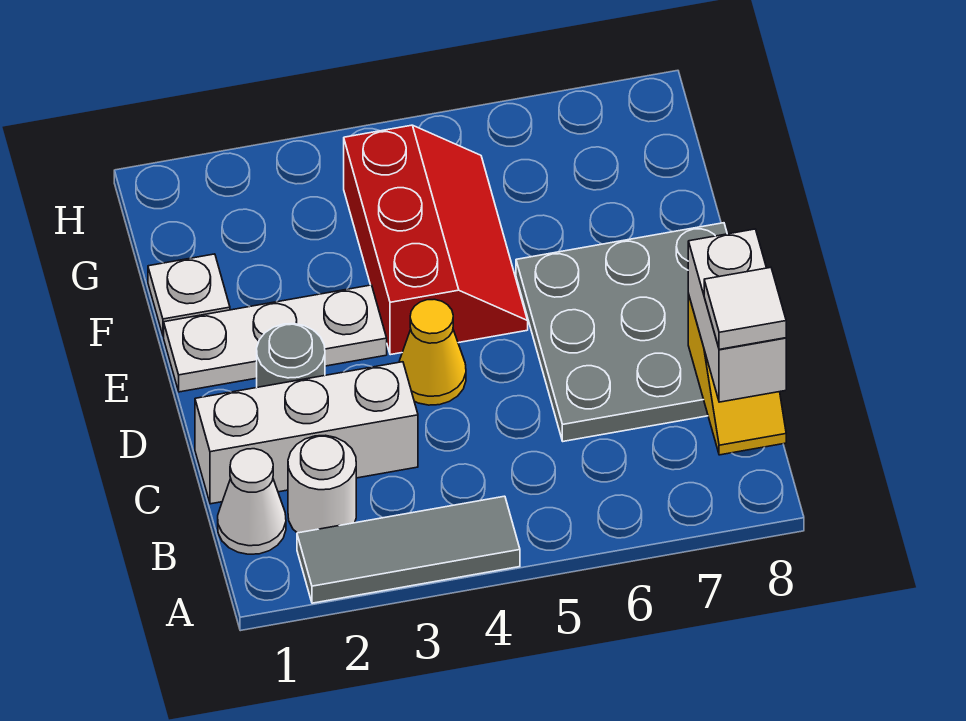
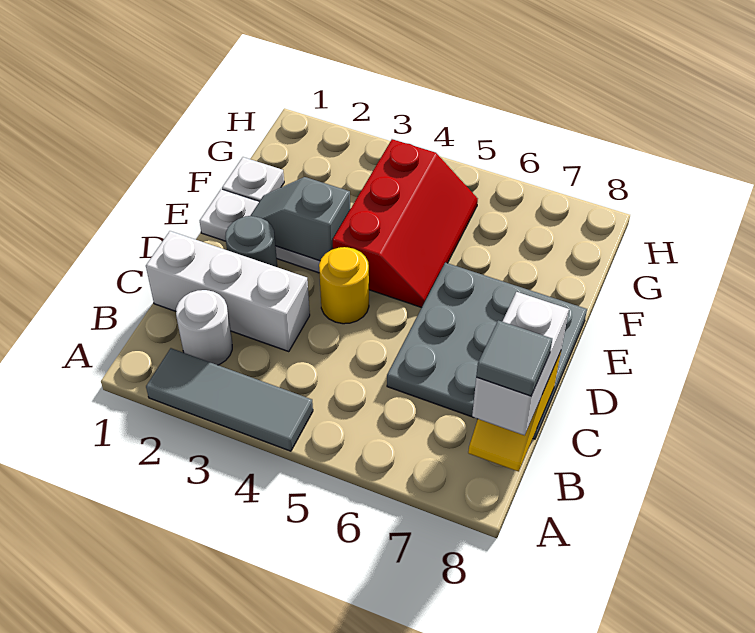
white cone B1 level 1 -> none
white tile B8 level 4 -> grey tile B8 level 4
yellow cone D4 level 1 -> yellow round brick D4 level 1
none -> grey slope E2:E3 level 2 top 3

